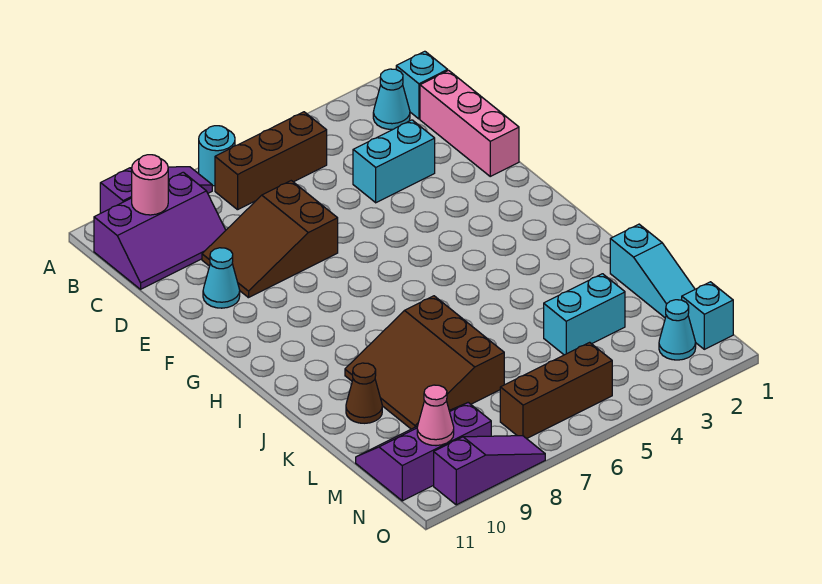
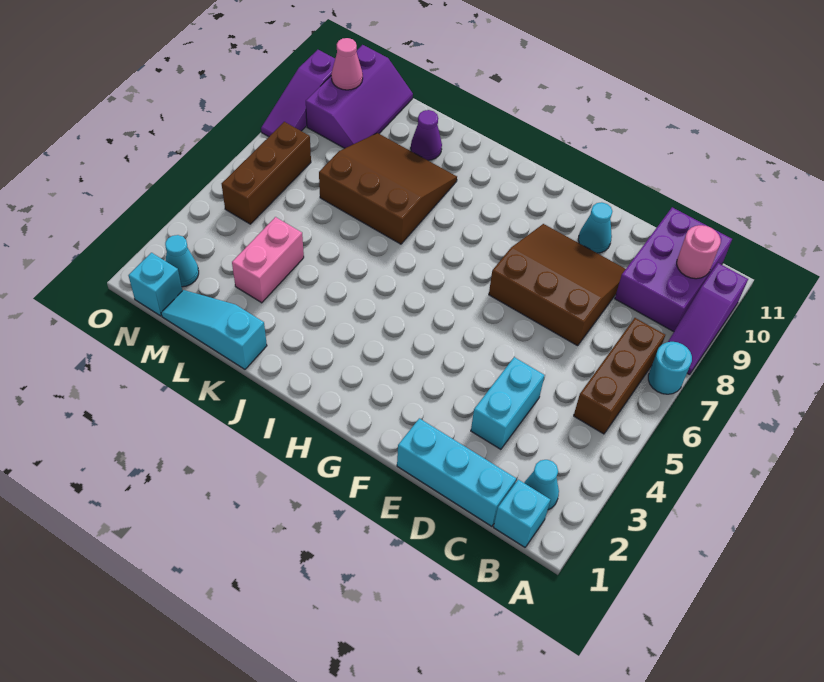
purple slope B9:C11 level 1 top B -> purple brick B9:C11 level 1
pink brick C1:E1 level 1 -> cyan brick C1:E1 level 1
brown slope D7:E9 level 1 top 7 -> brown slope D7:F9 level 1 top 7
brown cone K10 level 1 -> purple cone K10 level 1
cyan brick L3:L4 level 1 -> pink brick L3:L4 level 1

